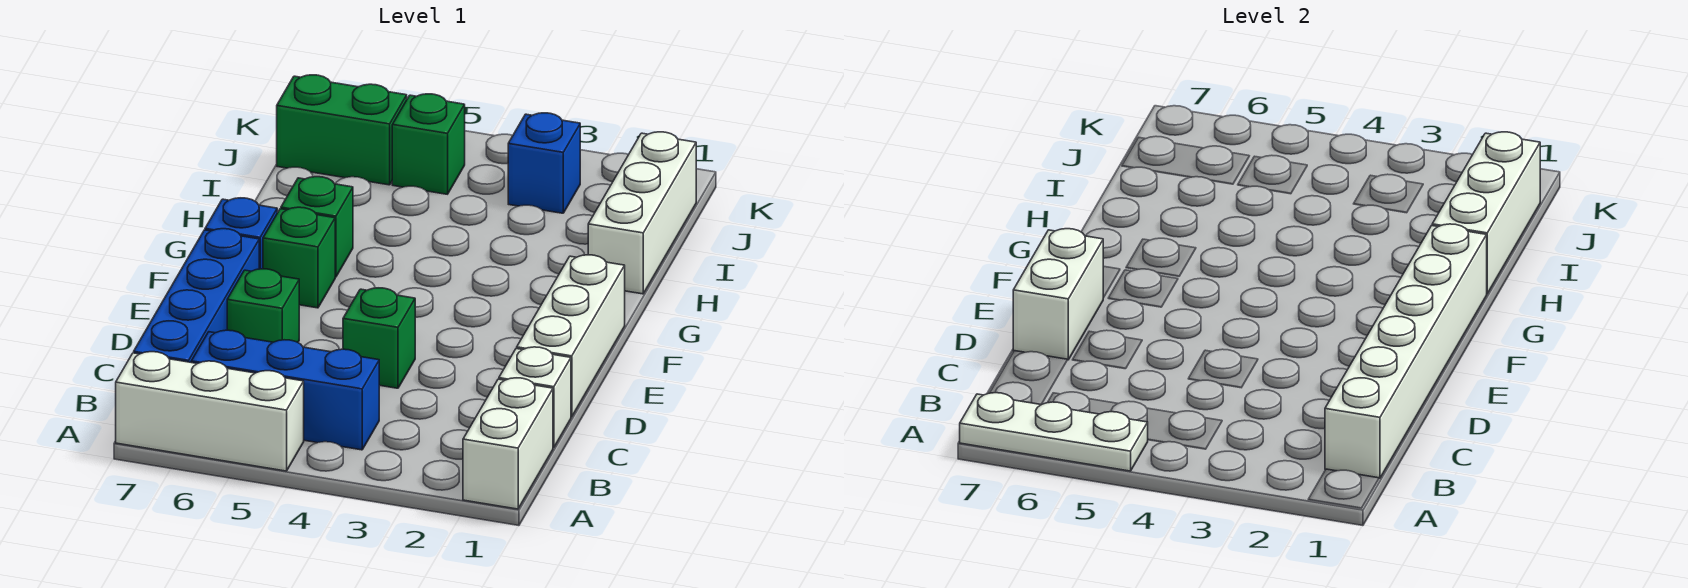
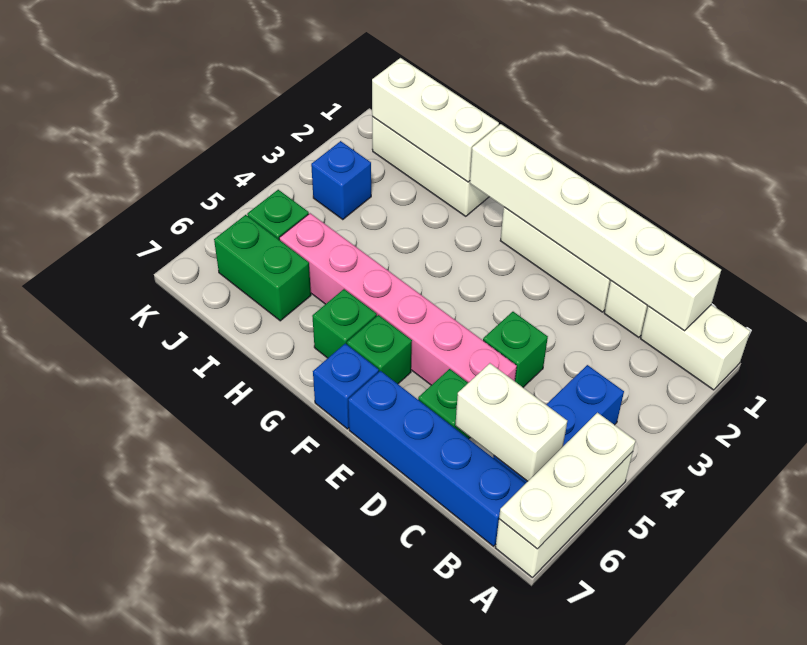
none -> pink brick D5:I5 level 1
white brick D7:E7 level 2 -> white brick B6:C6 level 2
green brick J6:J7 level 1 -> green brick I6:J6 level 1

